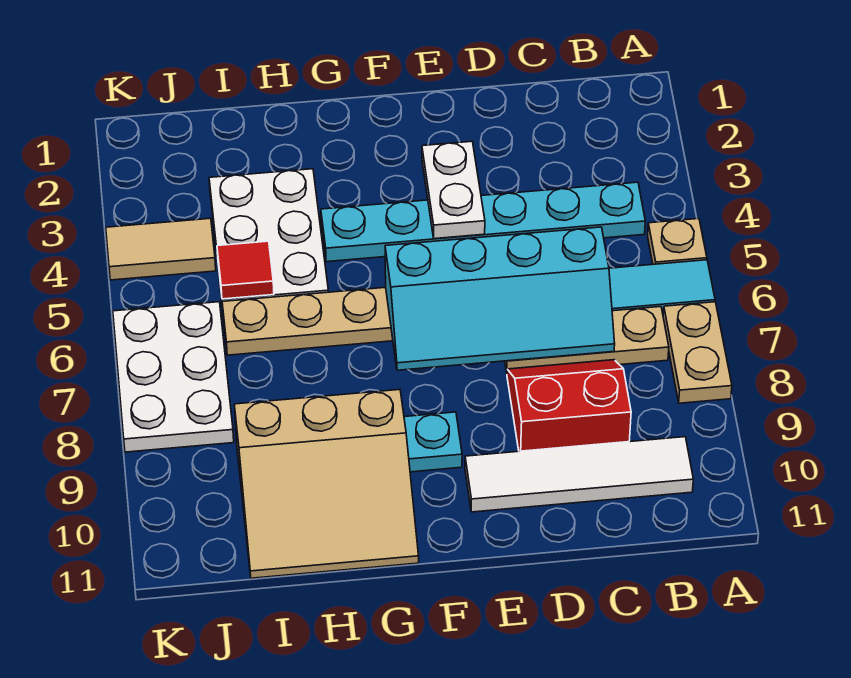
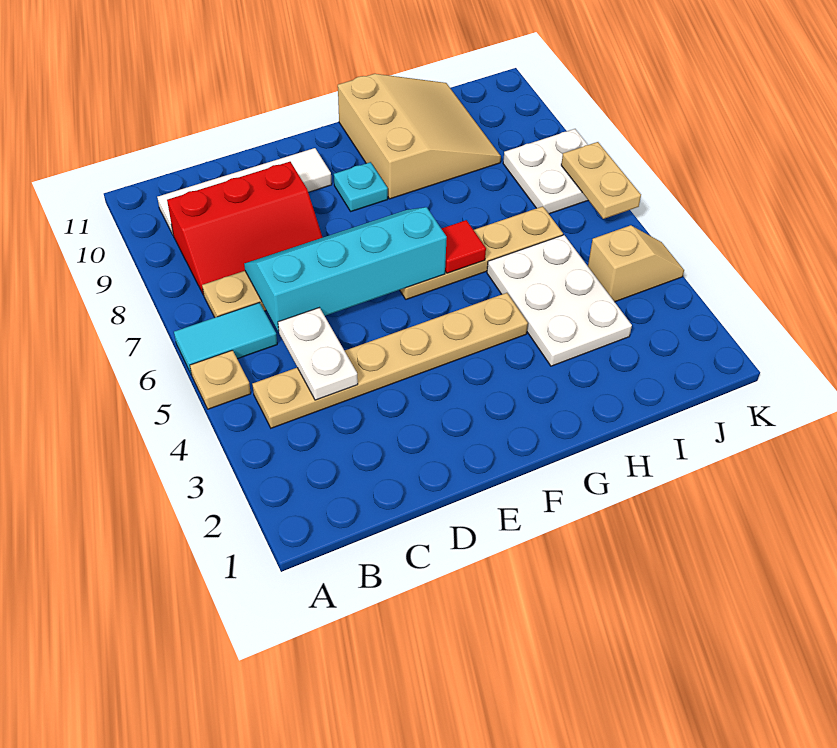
tan plate A7:A8 level 1 -> tan plate K6:K7 level 2
cyan plate B4:G4 level 1 -> tan plate B4:G4 level 1
red slope C8:D9 level 1 top 9 -> red slope B8:D9 level 1 top 9
white plate E3:E4 level 2 -> white plate C4:C5 level 2
tan slope G9:I11 level 1 top 9 -> tan slope G9:I11 level 1 top G
red tile I5 level 2 -> red tile G6 level 2
tan tile J4:K4 level 1 -> tan slope J4:K4 level 1 top J
white plate J6:K8 level 1 -> white plate J7:K8 level 1

